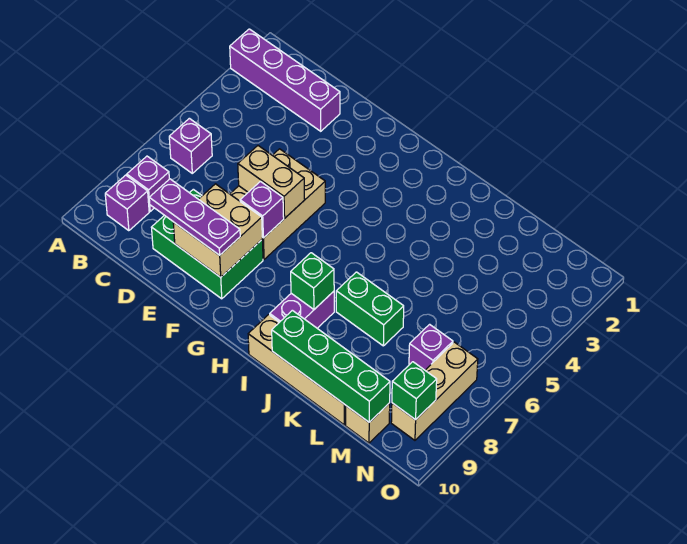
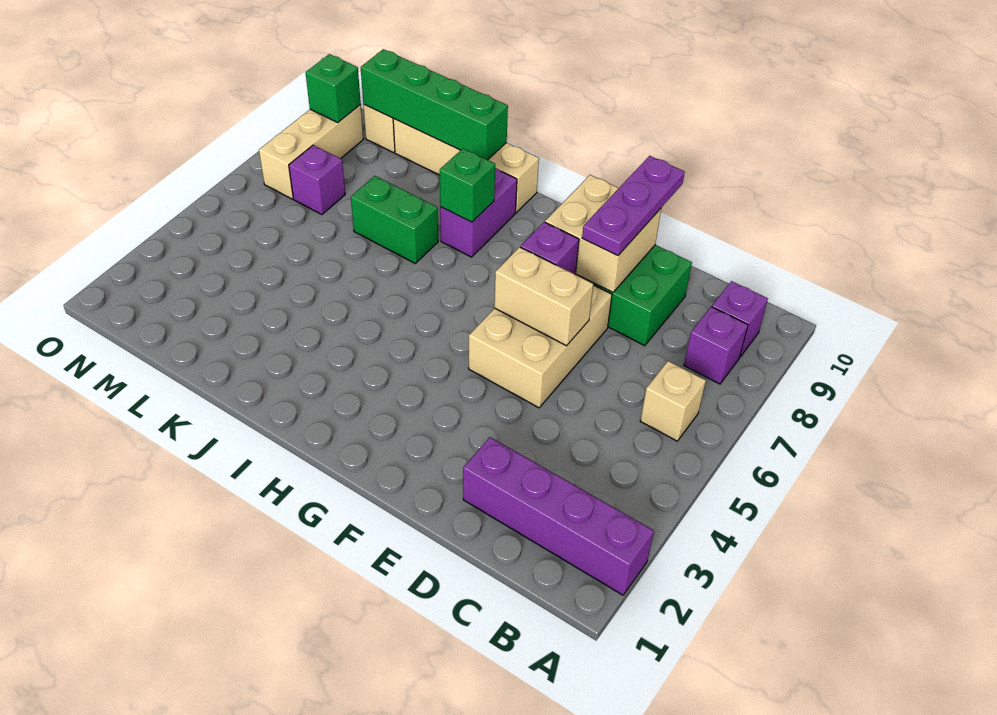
purple brick B6 level 1 -> tan brick B6 level 1
purple plate D9:F9 level 3 -> purple plate E8:E10 level 3

